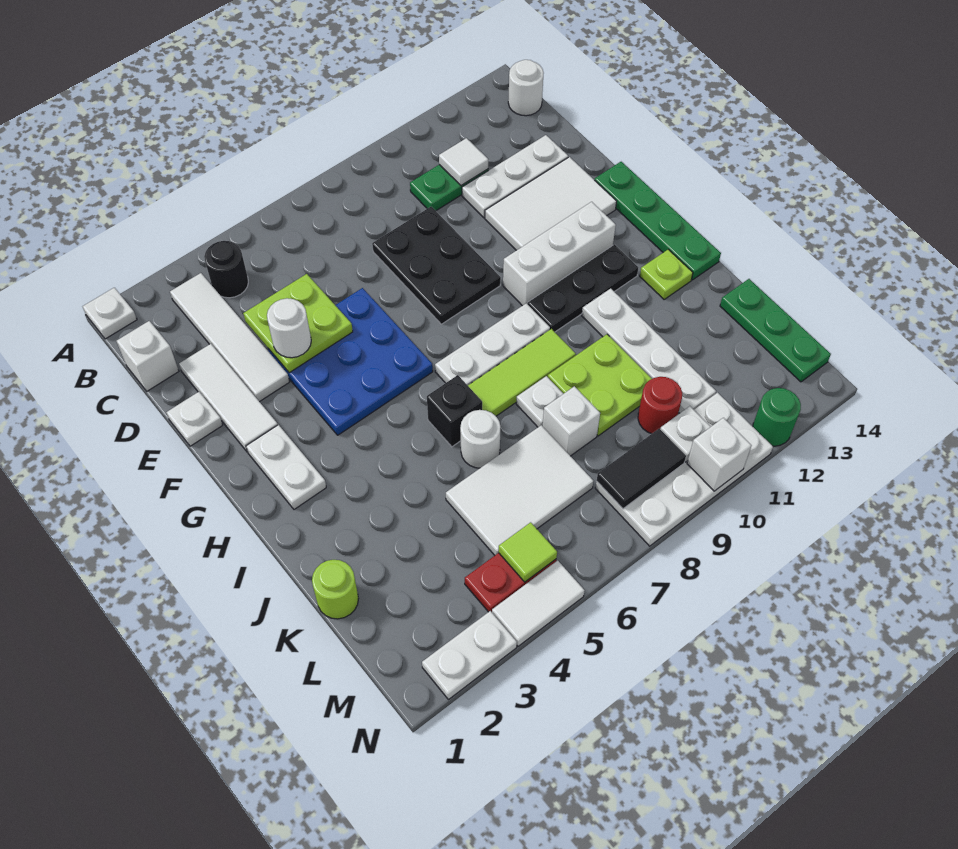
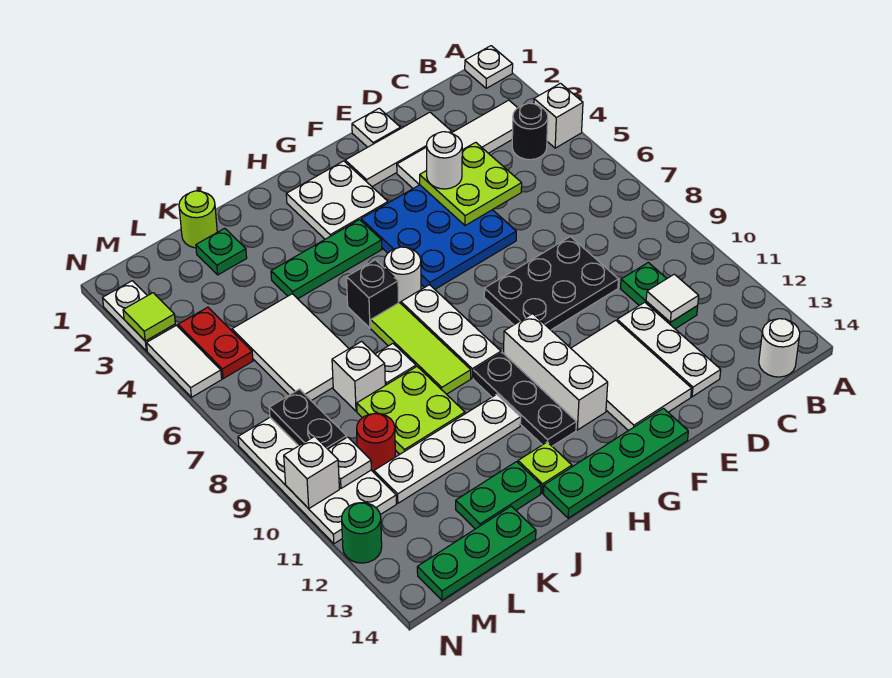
white brick C1 level 1 -> white brick A4 level 1
white plate G2:H2 level 1 -> white plate G2:H3 level 1
none -> green plate H4:J4 level 1
white round brick J6 level 1 -> white round brick H6 level 1
none -> green plate J13:K13 level 1
none -> green plate K2 level 1
lime tile M5 level 2 -> lime tile N3 level 2
black tile M8:M9 level 2 -> black plate M8:M9 level 2

